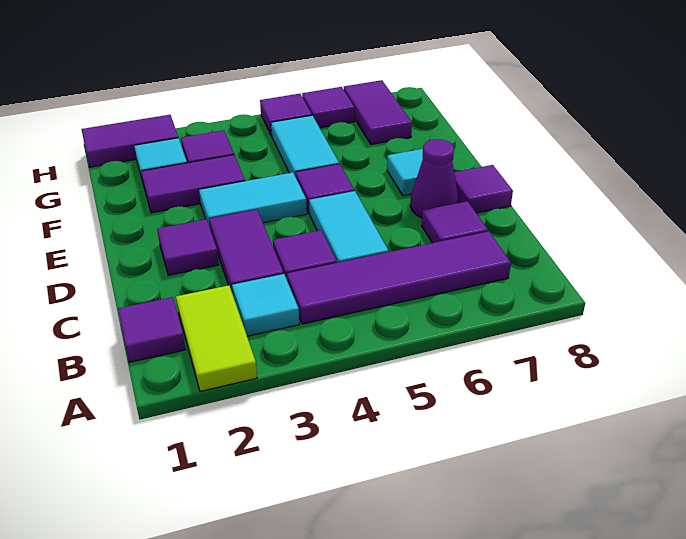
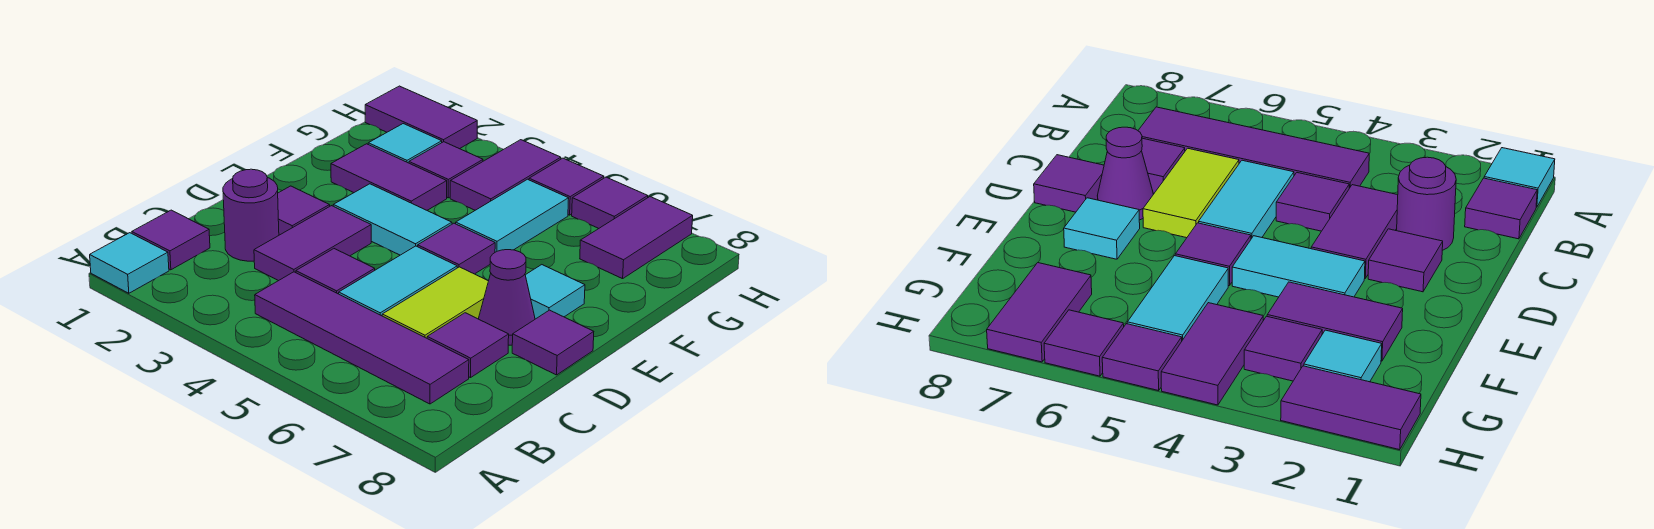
lime tile A2:B2 level 1 -> lime tile C6:D6 level 1
cyan tile B3 level 1 -> cyan tile A1 level 1
none -> purple round brick C2 level 1
none -> purple tile G4:H4 level 1

